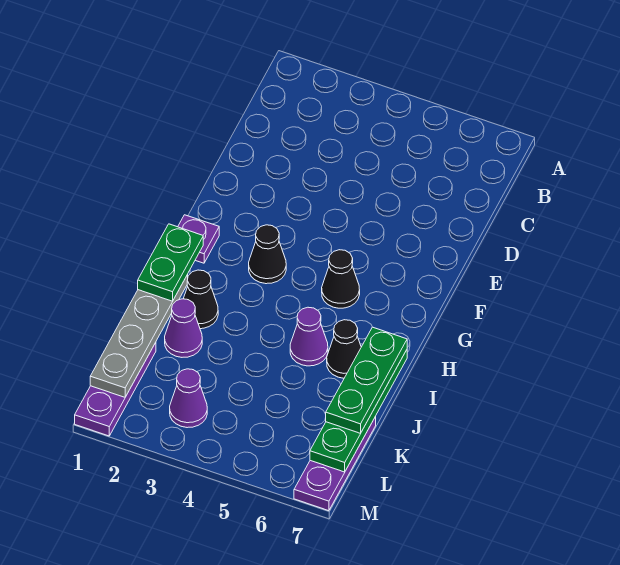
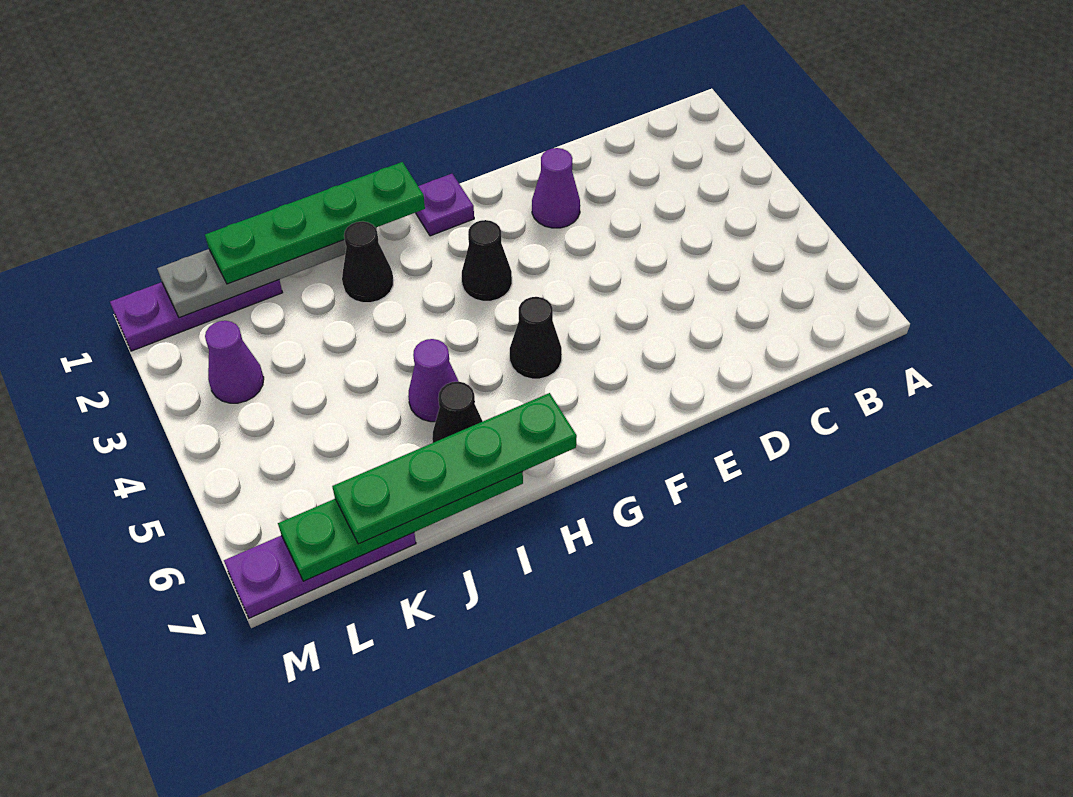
green plate H1:I1 level 3 -> green plate H1:K1 level 3
green plate I7:K7 level 3 -> green plate H7:K7 level 3
purple cone J2 level 1 -> purple cone E2 level 1

